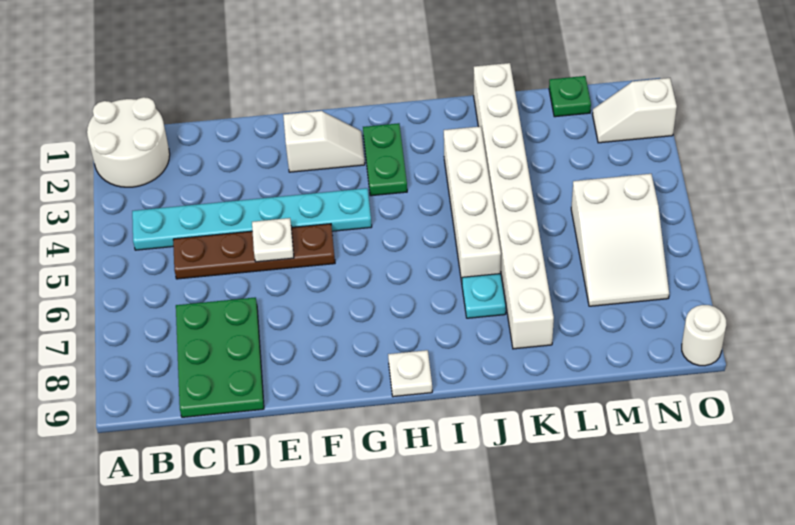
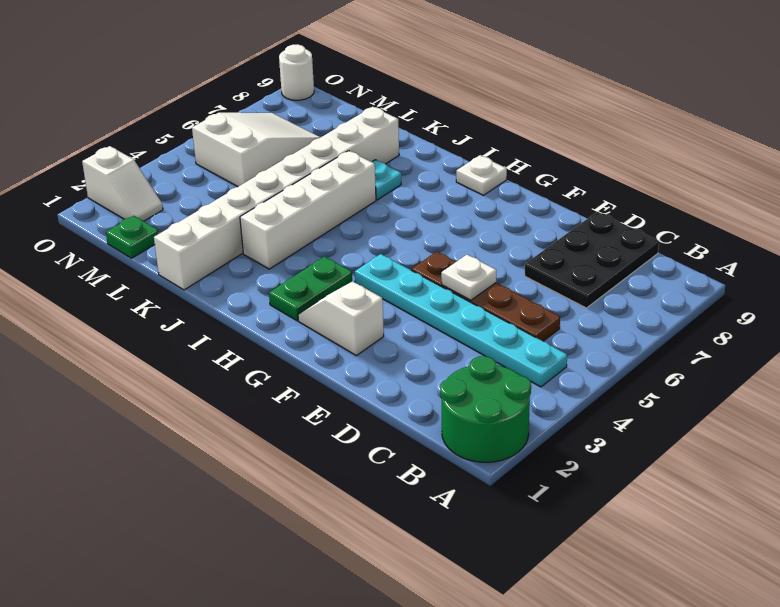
white round brick A1:B2 level 1 -> green round brick A1:B2 level 1
green plate C7:D9 level 1 -> black plate C7:D9 level 1

